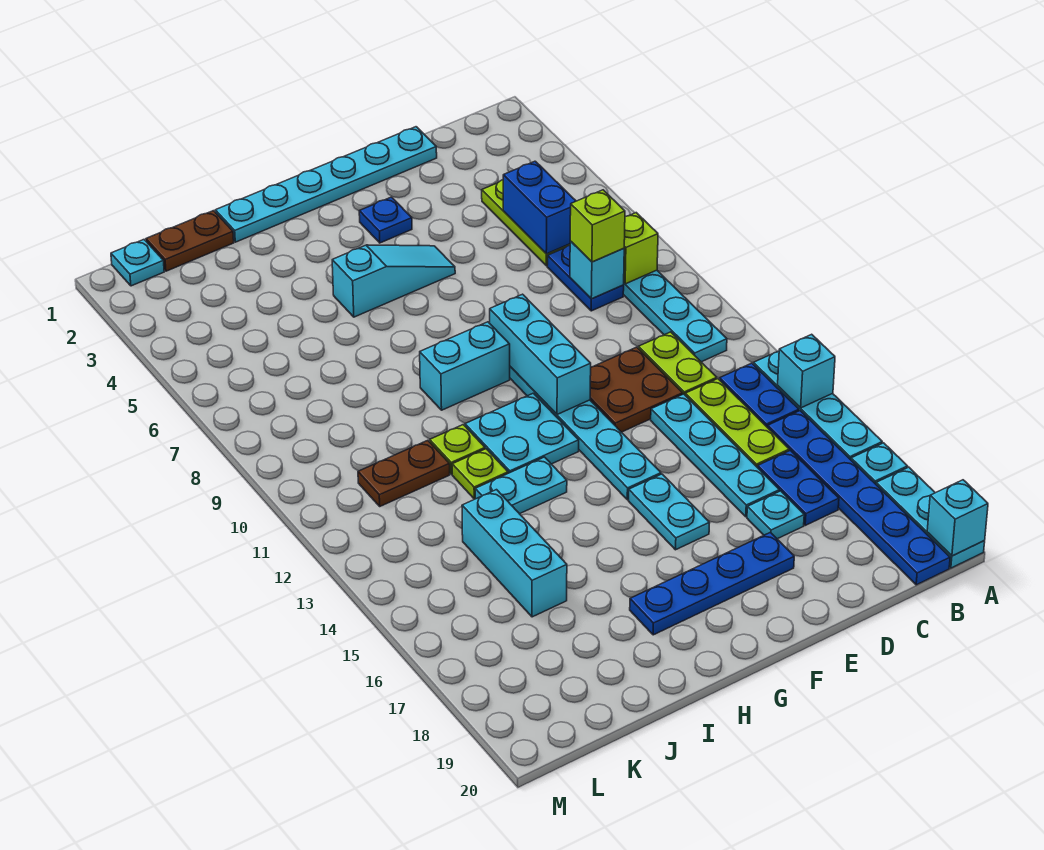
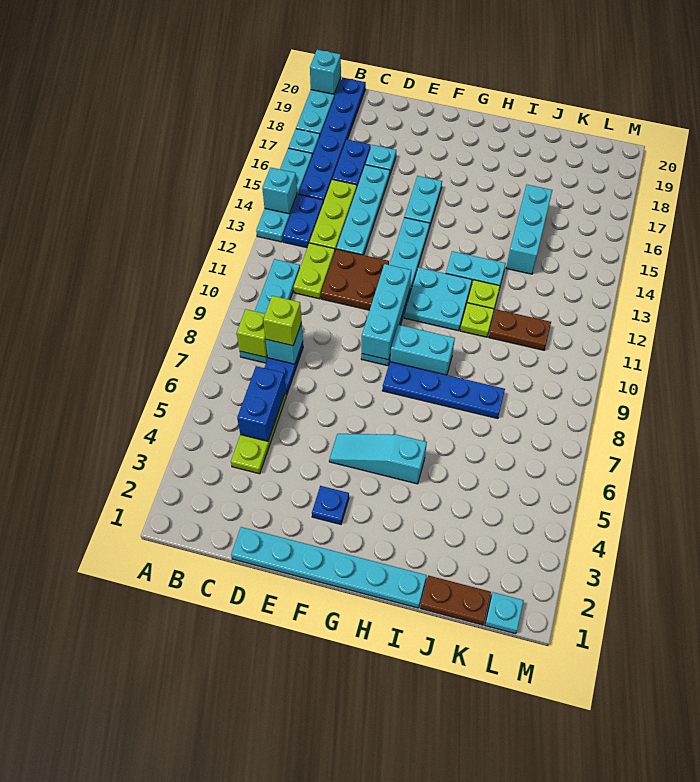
blue plate E18:H18 level 1 -> blue plate G8:J8 level 1

